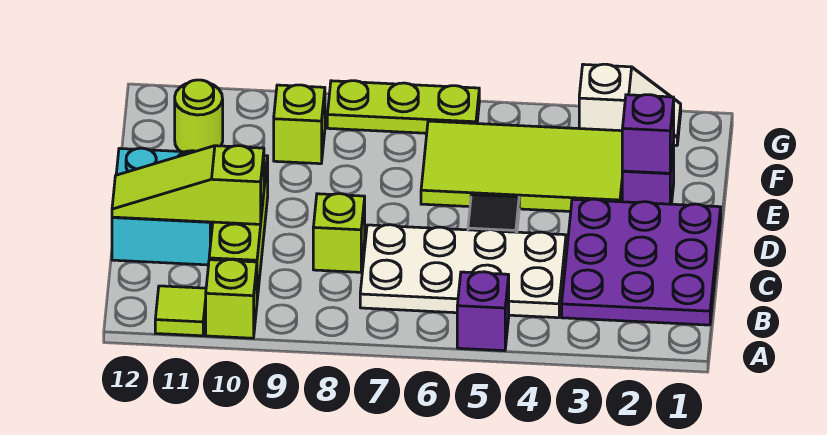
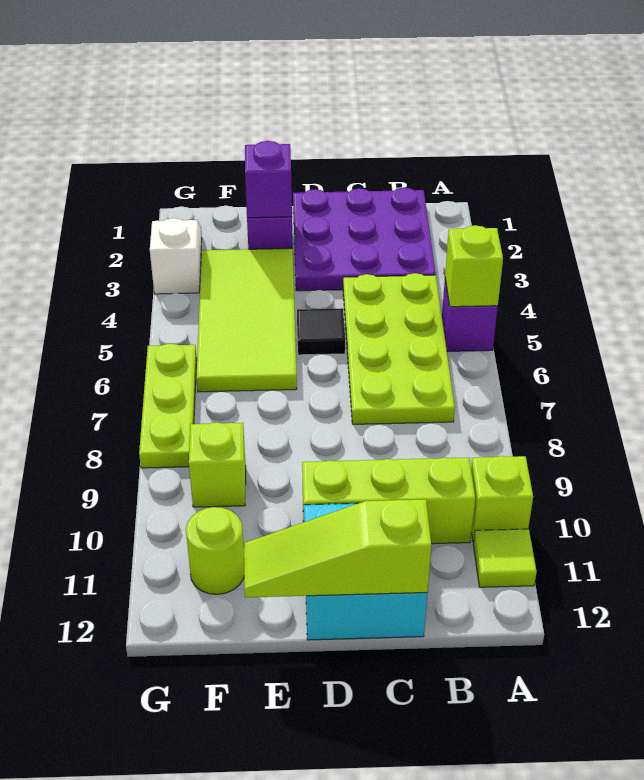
white plate B4:C7 level 1 -> lime plate B4:C7 level 1
lime brick C8 level 1 -> lime brick A5 level 2
lime slope C10:C12 level 2 top 10 -> lime slope C12:E12 level 2 top C

